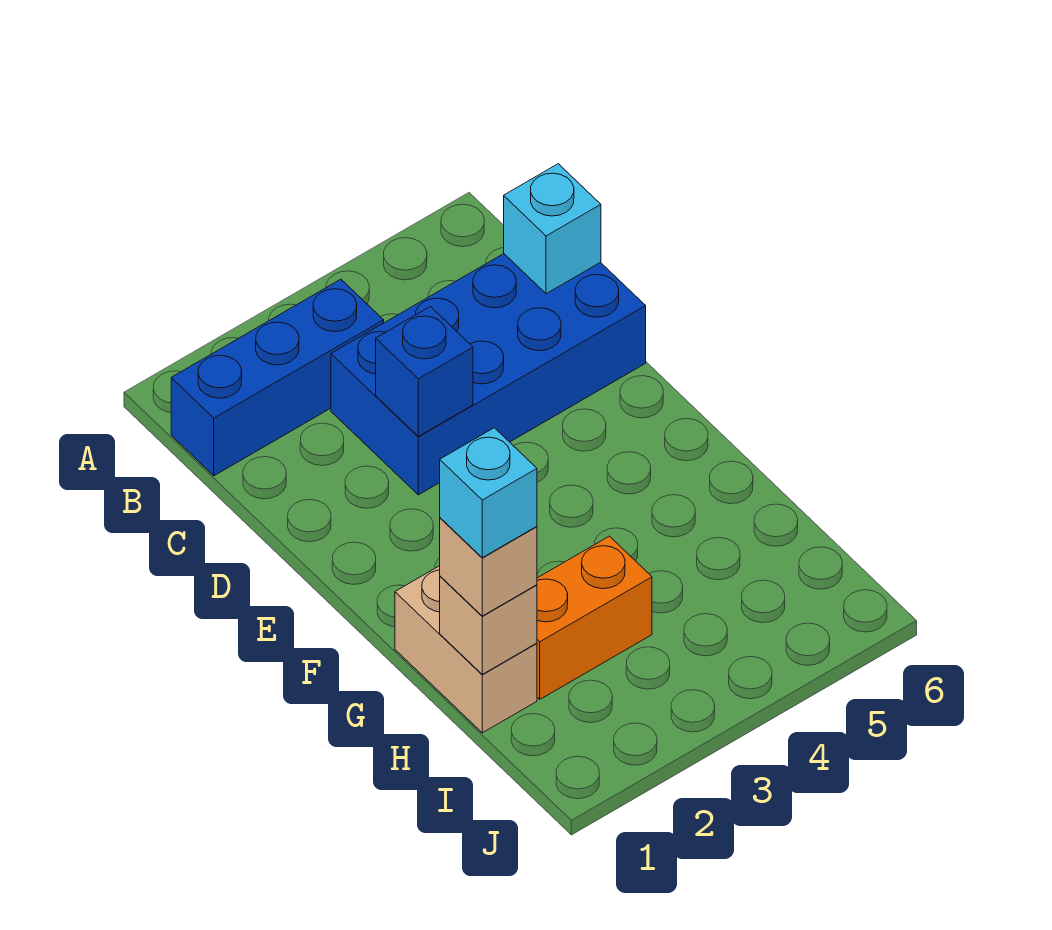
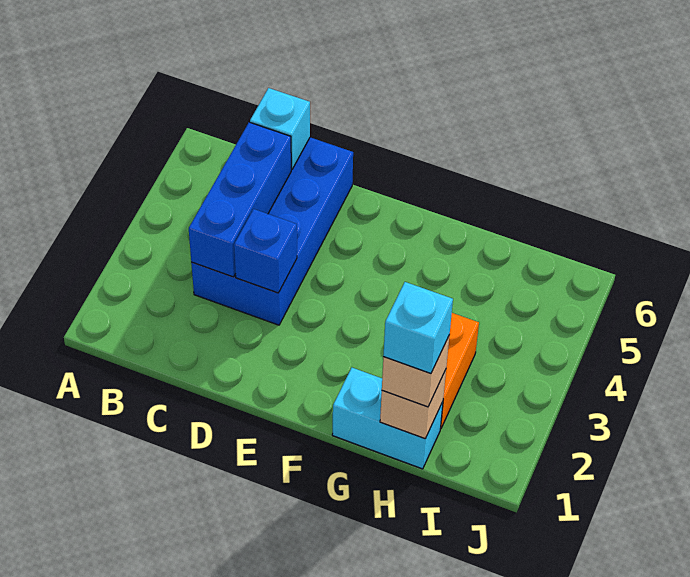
blue brick B1:B3 level 1 -> blue brick C3:C5 level 2
tan brick G1:H1 level 1 -> cyan brick G1:H1 level 1

